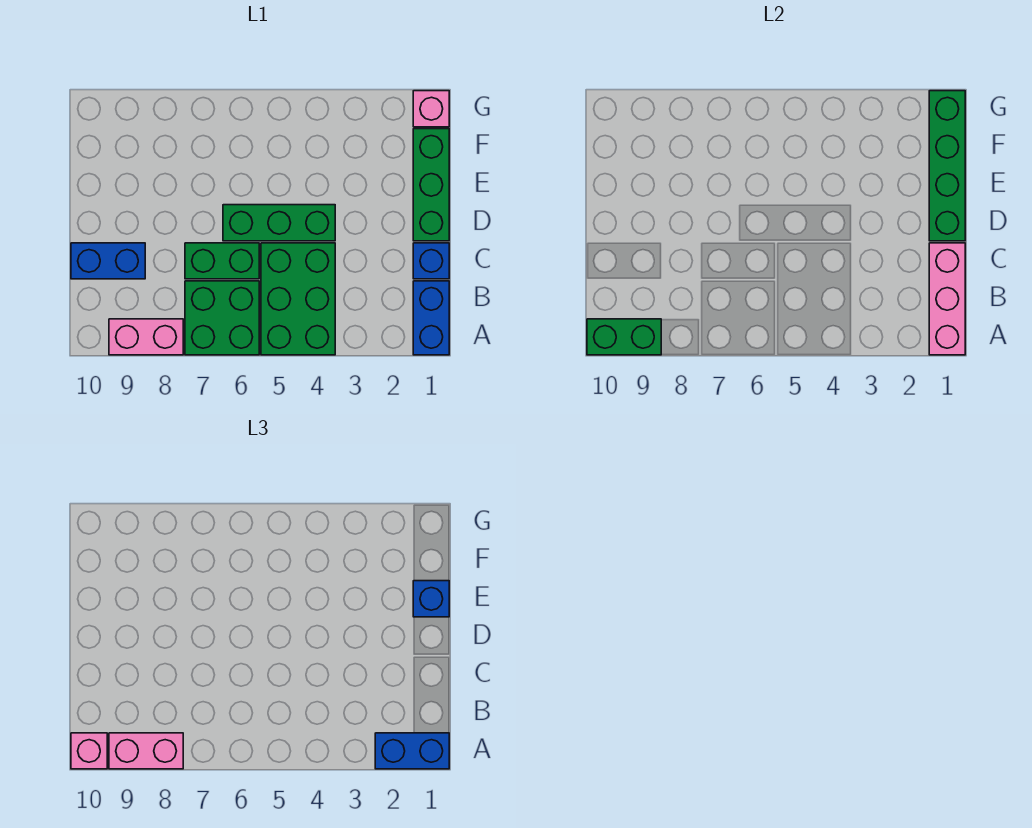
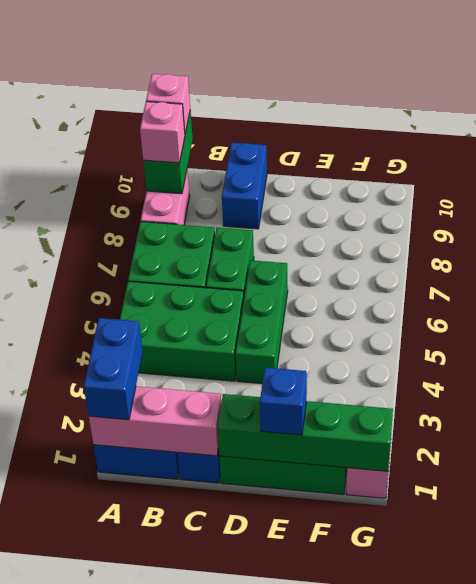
pink brick A8:A9 level 3 -> pink brick A9 level 3

